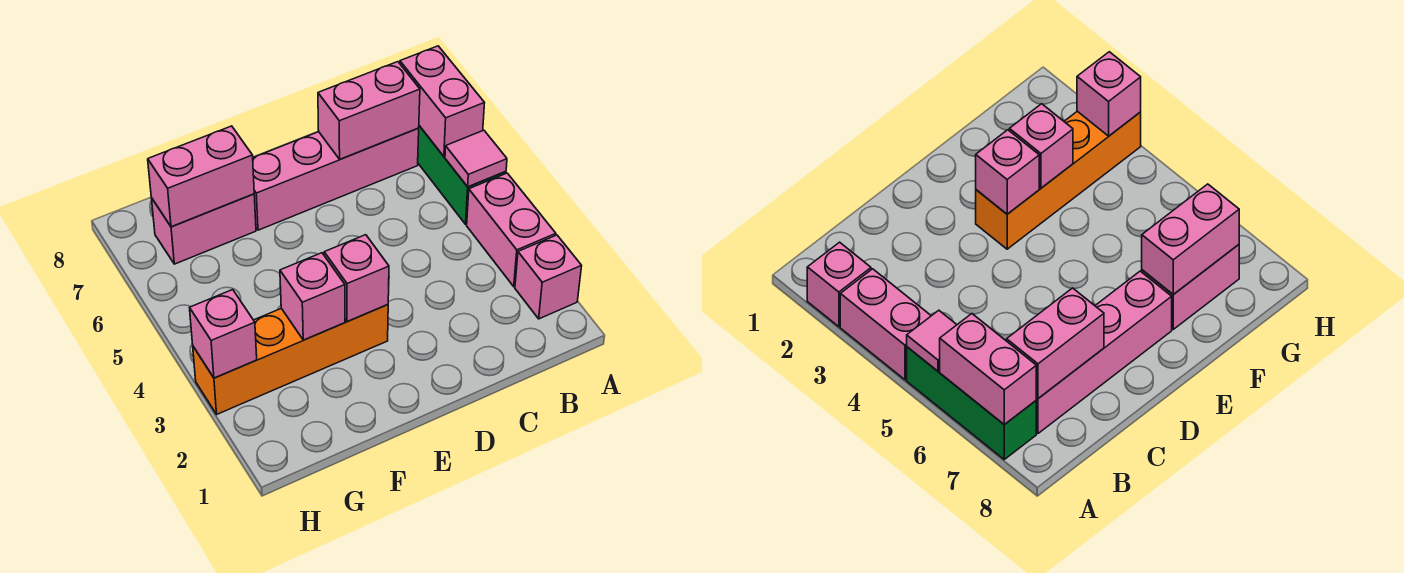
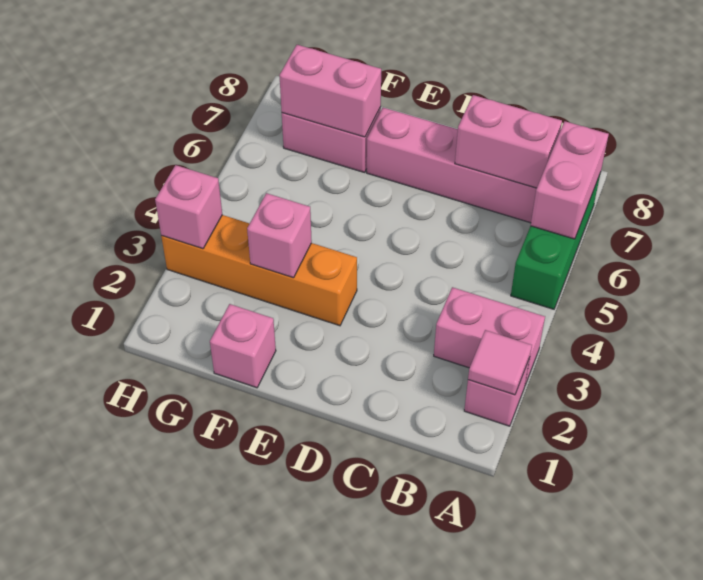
pink brick A3:A4 level 1 -> pink brick A3:B3 level 1
pink tile A5 level 2 -> pink tile A2 level 2
pink brick E3 level 2 -> pink brick F1 level 1

